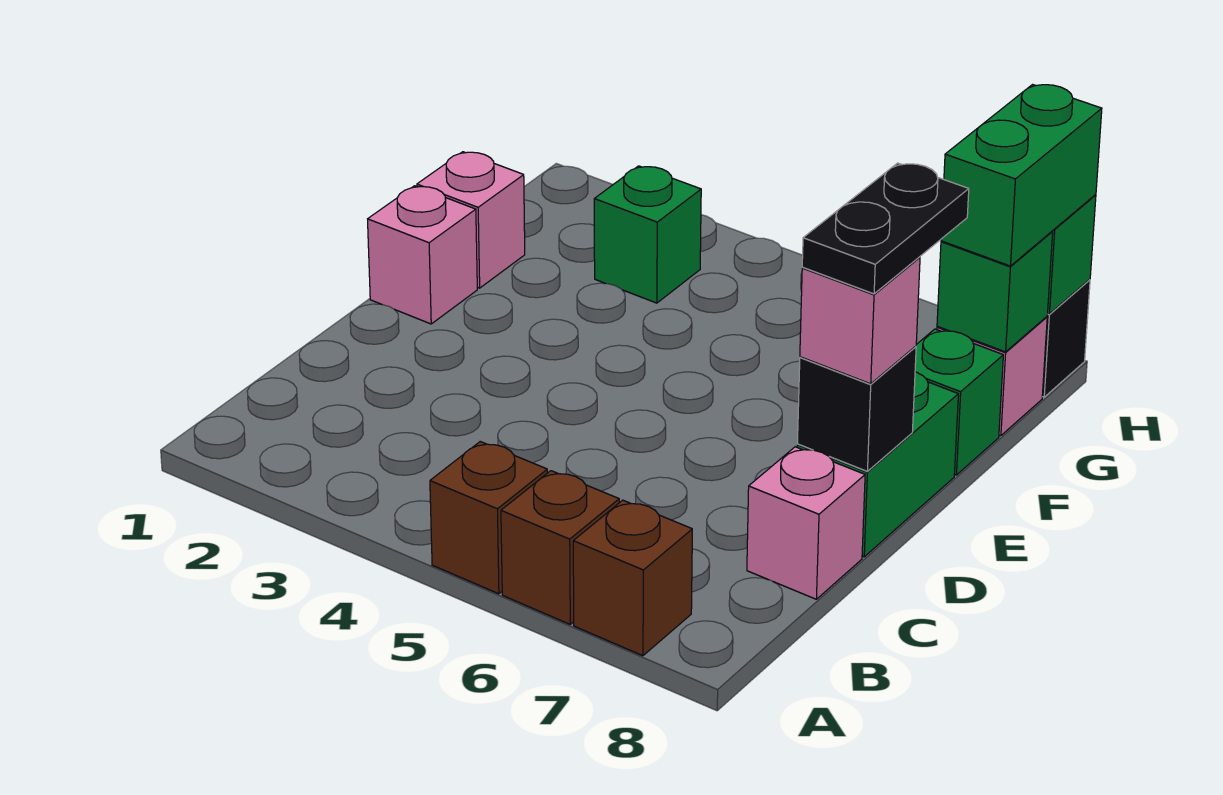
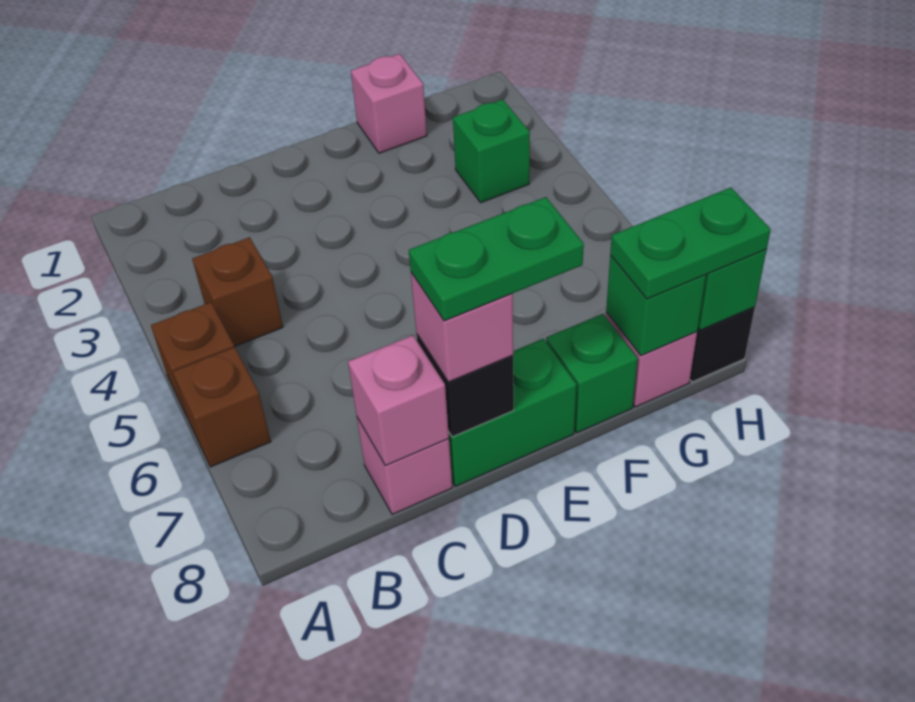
brown brick A7 level 1 -> brown brick B4 level 1
black plate D8:E8 level 4 -> green plate D8:E8 level 4
pink brick E1 level 1 -> pink brick C8 level 2
green brick G8:H8 level 3 -> green plate G8:H8 level 3

